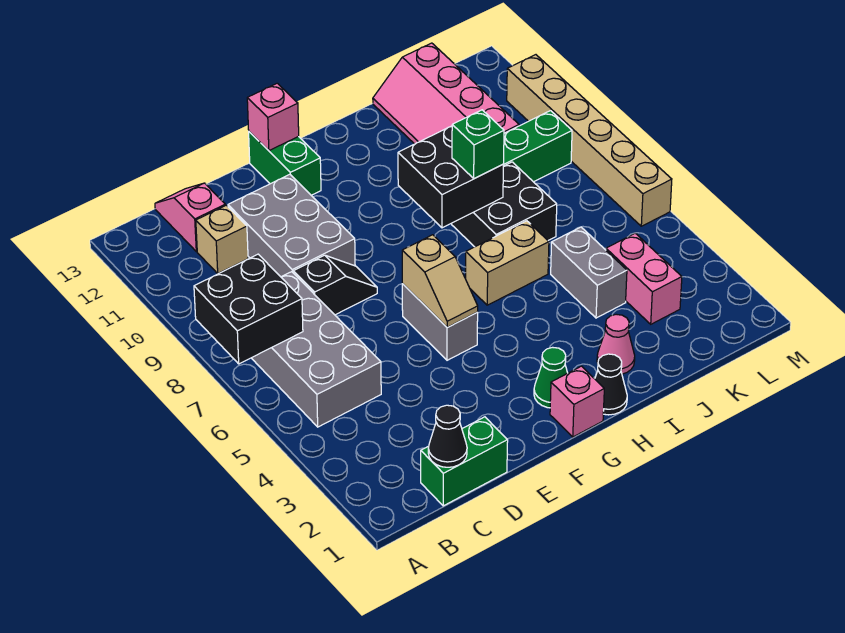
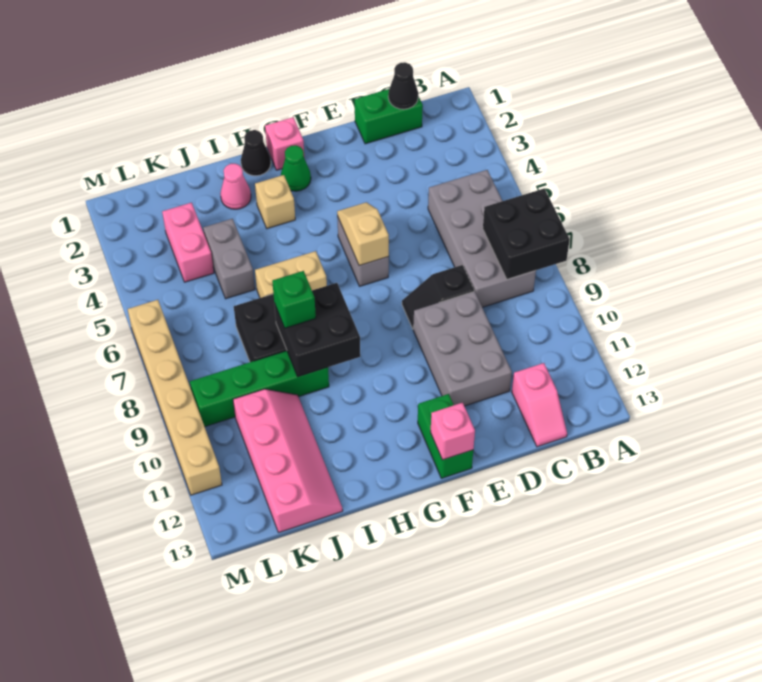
tan brick C11 level 1 -> tan brick H3 level 1

